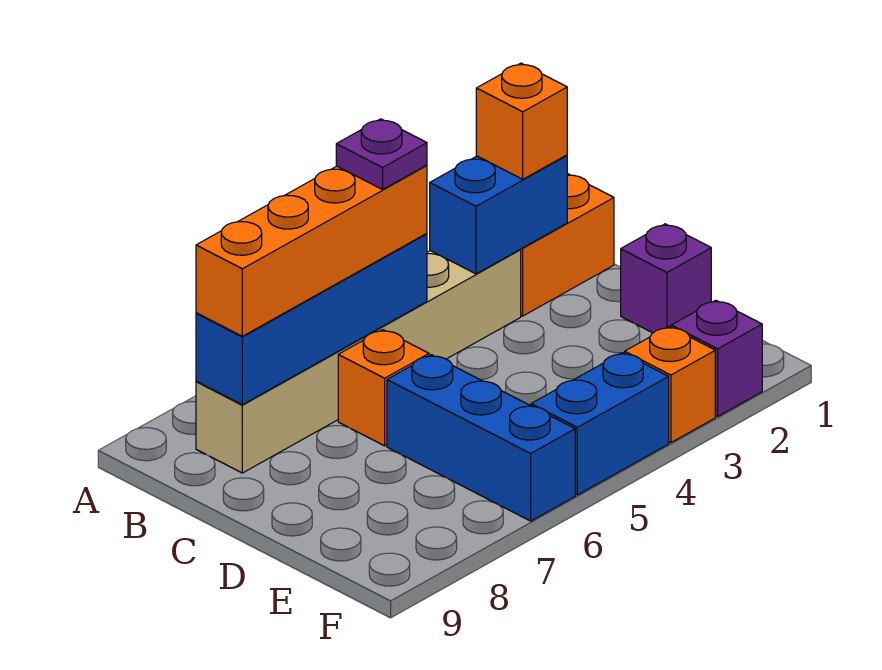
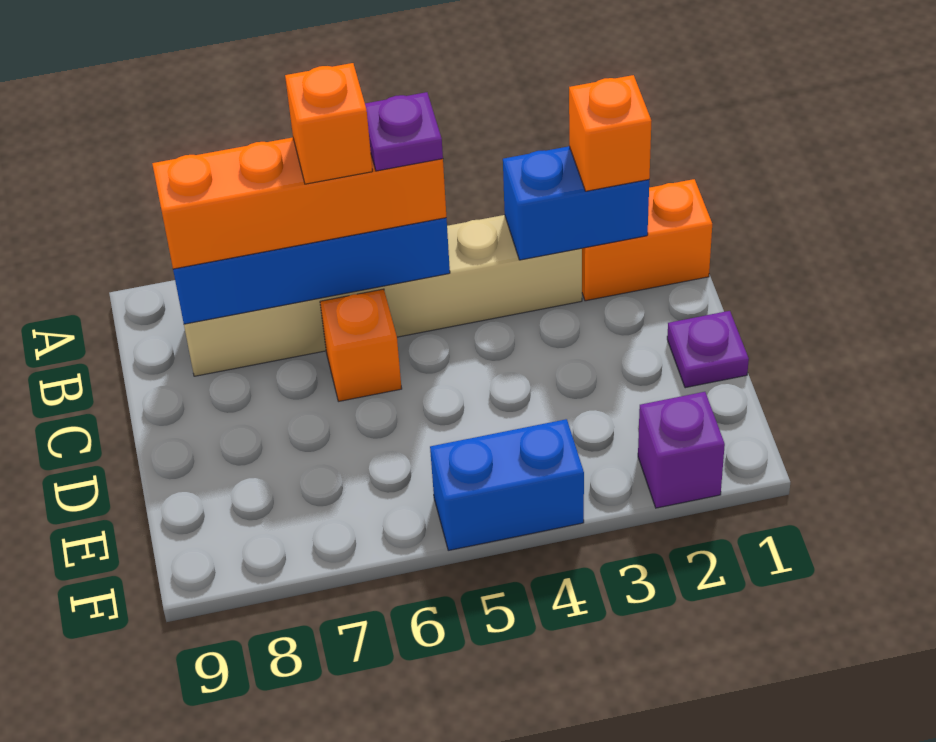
purple brick D1 level 1 -> purple plate D1 level 1
blue brick D6:F6 level 1 -> none
orange brick F3 level 1 -> orange brick B6 level 4

